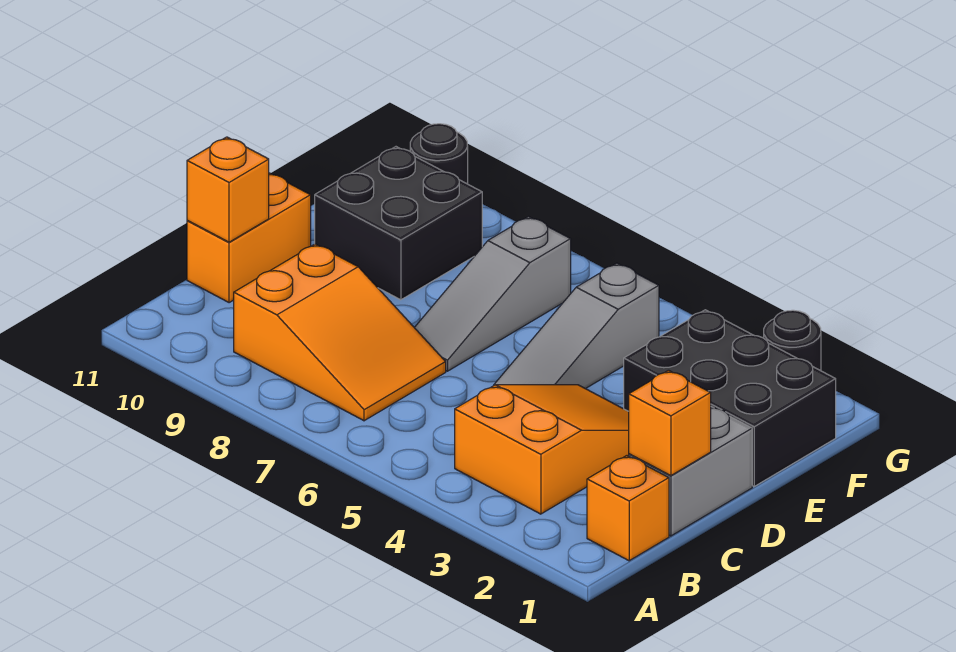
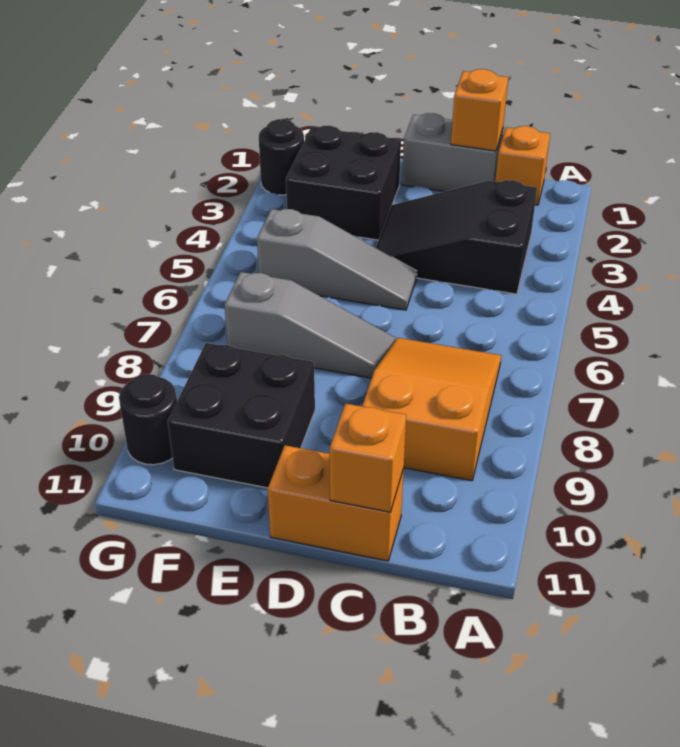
orange slope B3:D4 level 1 top B -> black slope B3:D4 level 1 top B
black brick E1:F3 level 1 -> black brick E2:F3 level 1

